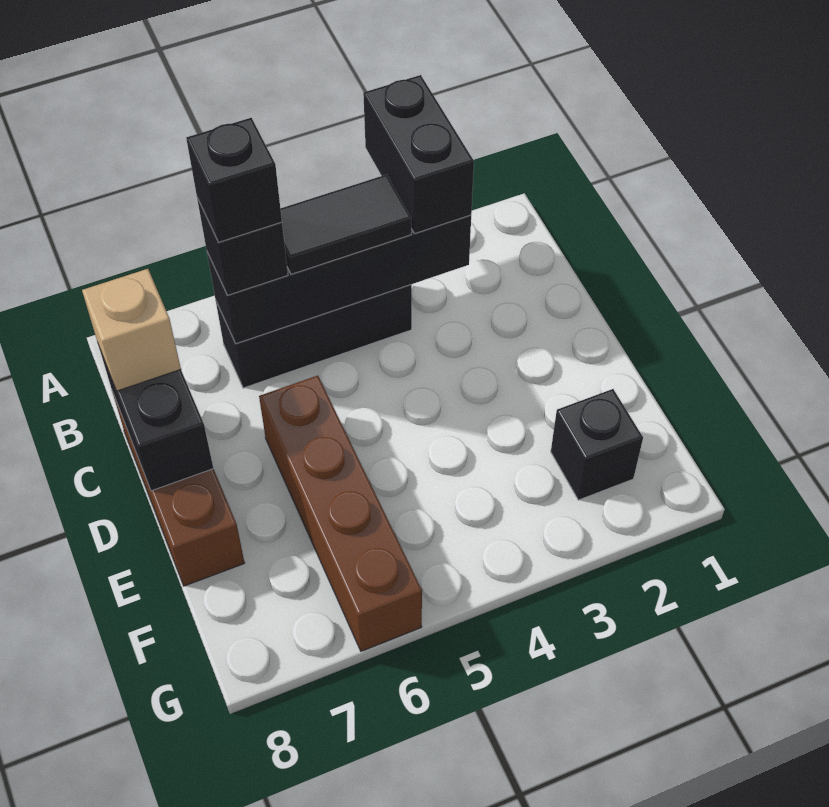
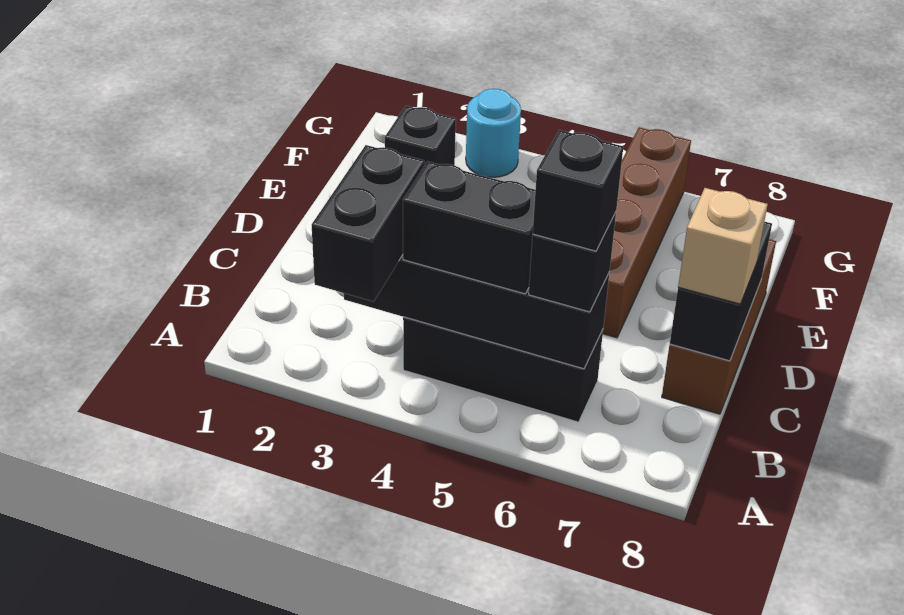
black tile B4:B5 level 3 -> black brick B4:B5 level 3
none -> cyan round brick G3 level 1

